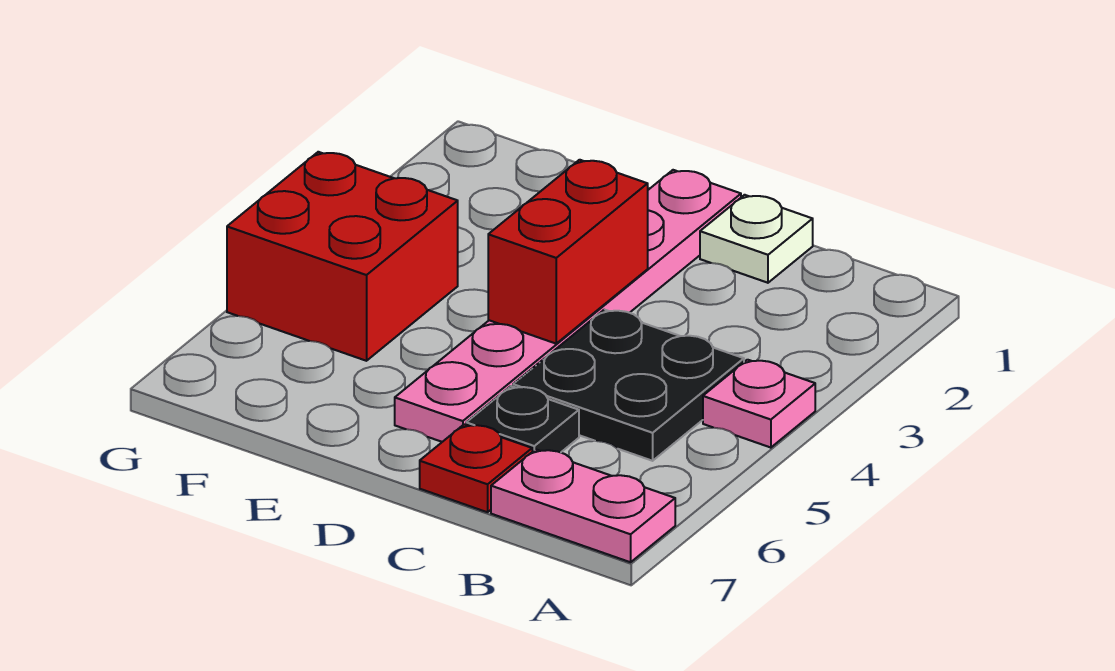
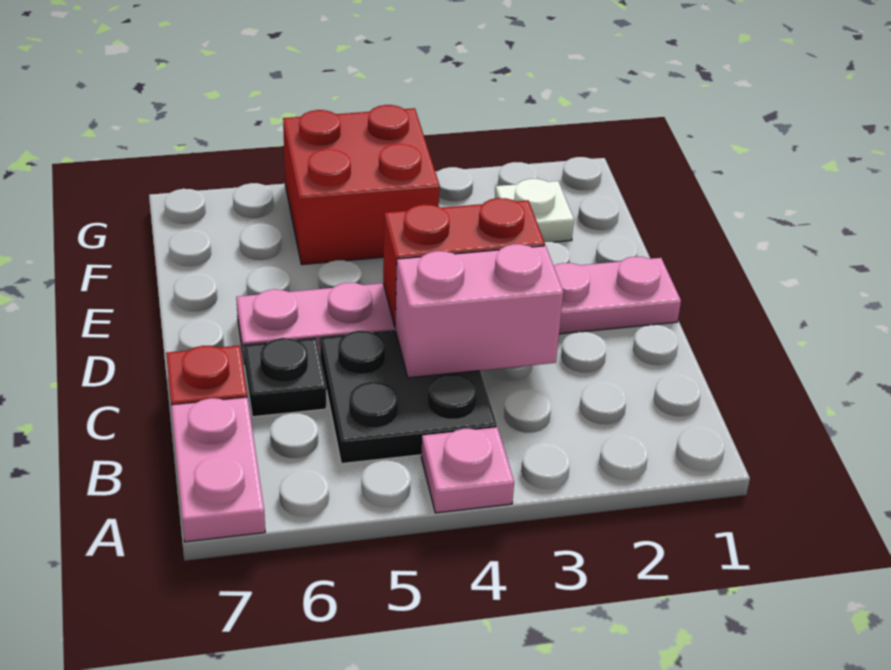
white plate C1 level 1 -> white plate F2 level 1
none -> pink brick C3:C4 level 2

